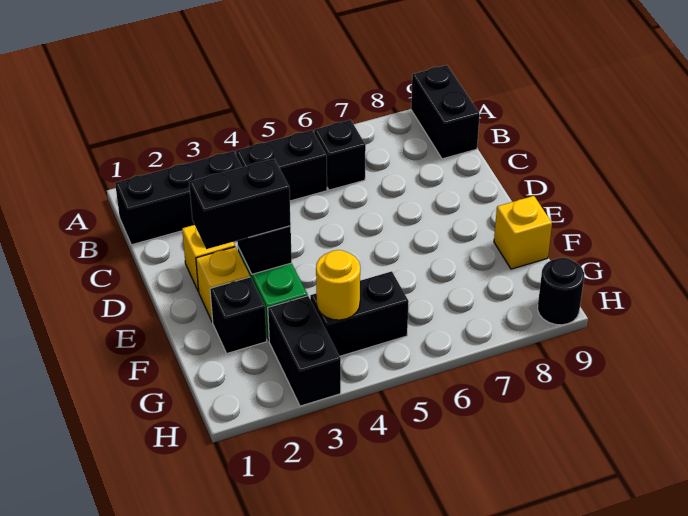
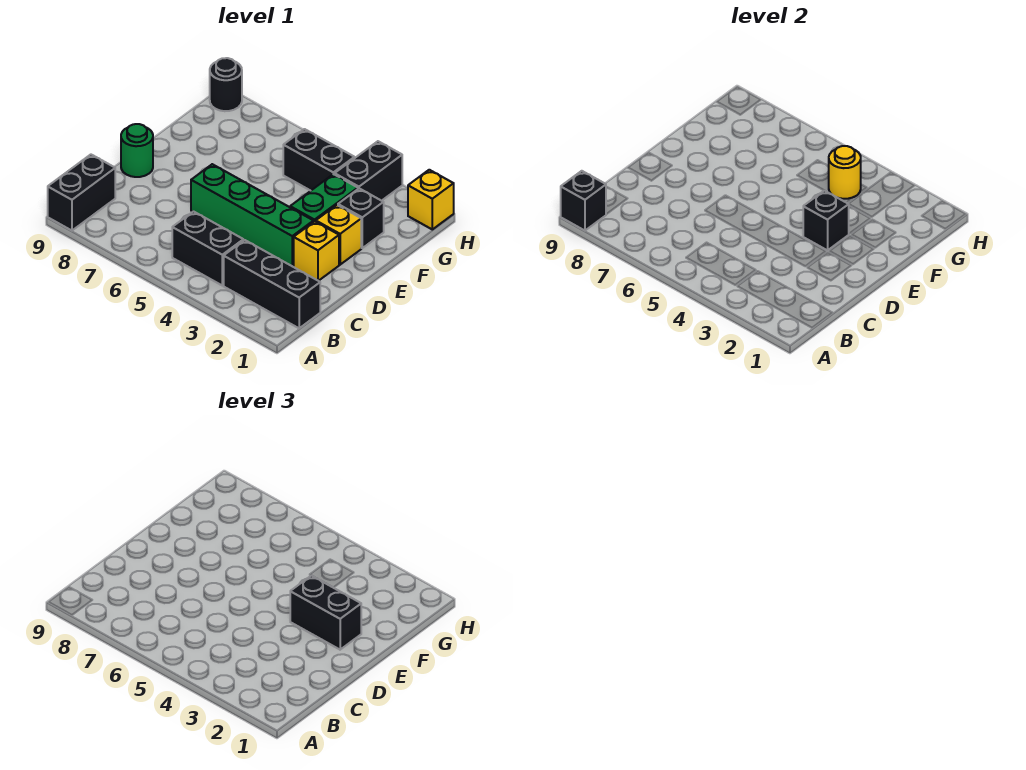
black brick B6 level 1 -> black brick A9 level 2
none -> green brick D3:D6 level 1
none -> green round brick D9 level 1
yellow brick F9 level 1 -> yellow brick H1 level 1

